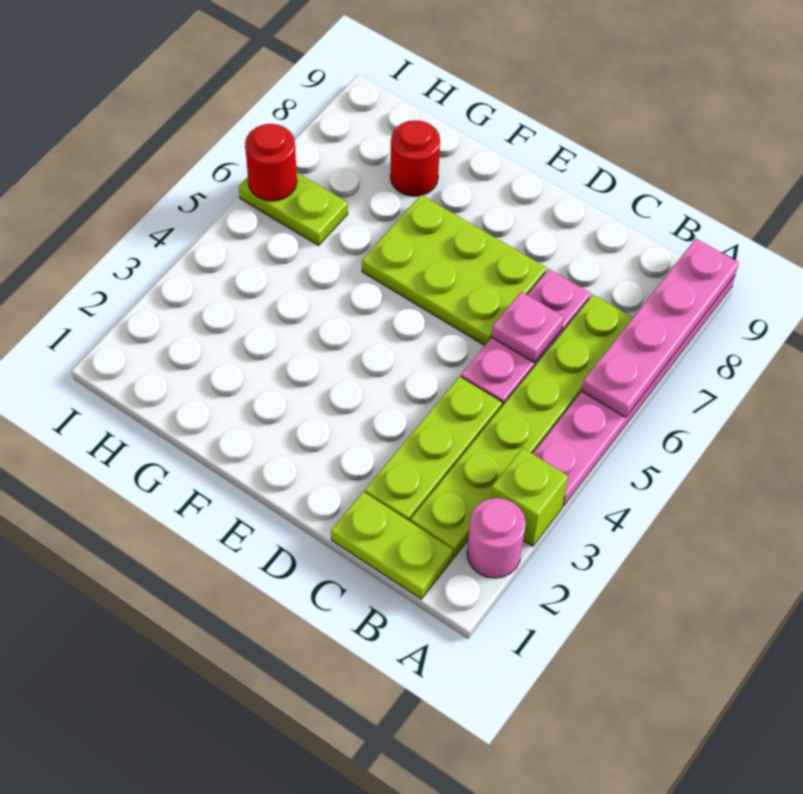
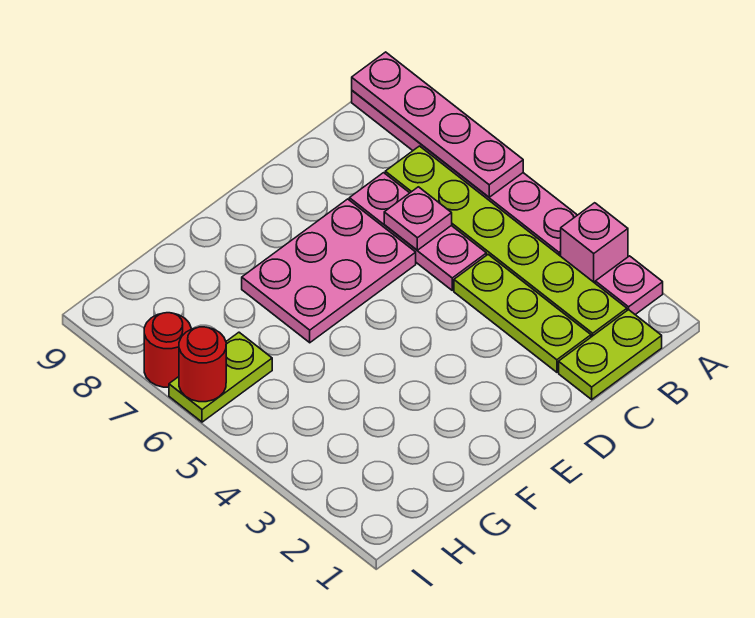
pink round brick A2 level 1 -> pink plate A2 level 1
lime brick A3 level 1 -> pink brick A3 level 1
lime plate D6:F7 level 1 -> pink plate D6:F7 level 1
red round brick G8 level 1 -> red round brick I7 level 1

